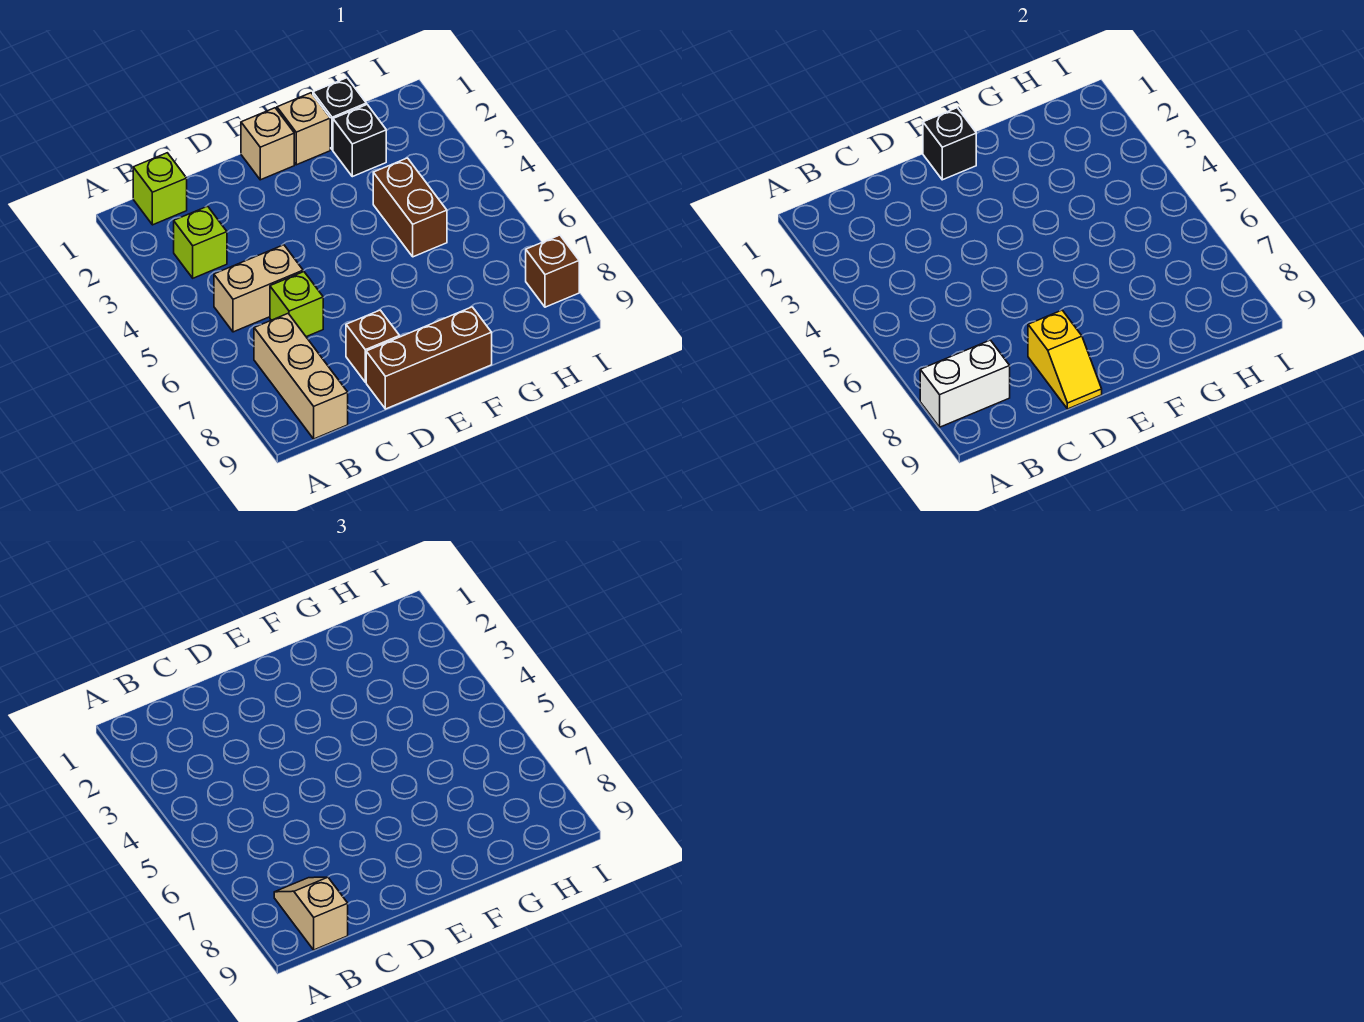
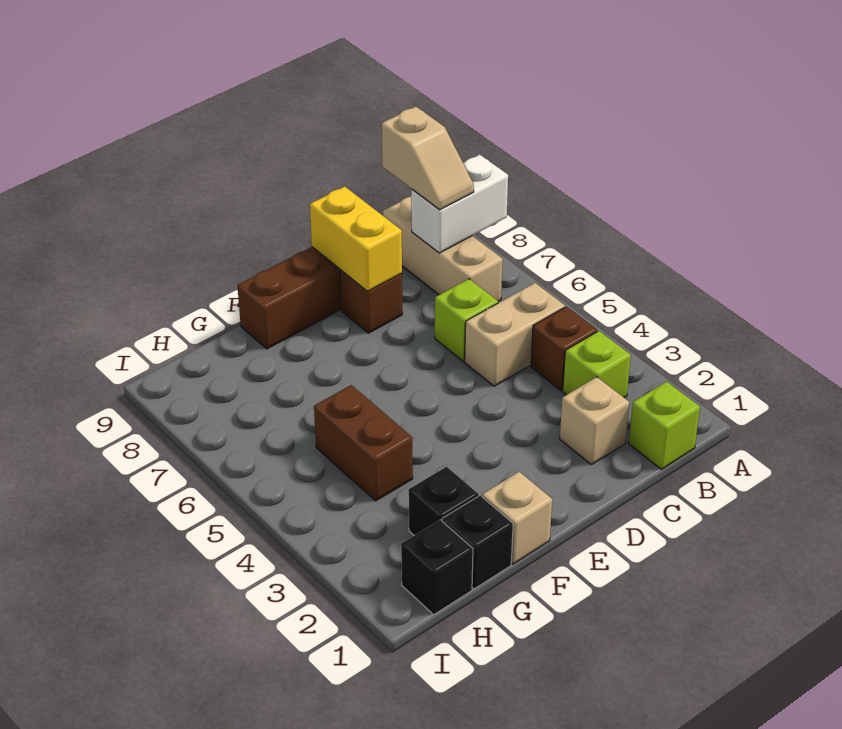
yellow slope D8:D9 level 2 top 8 -> yellow brick D8:D9 level 2
tan brick E1 level 1 -> tan brick C2 level 1
black brick E1 level 2 -> black brick H1 level 1
brown brick I8 level 1 -> brown brick B4 level 1

